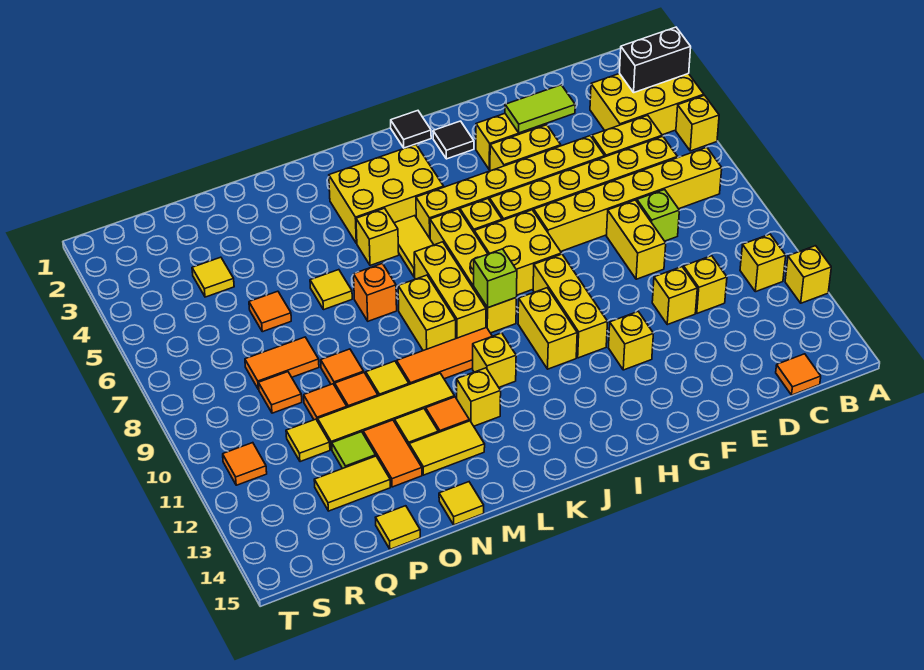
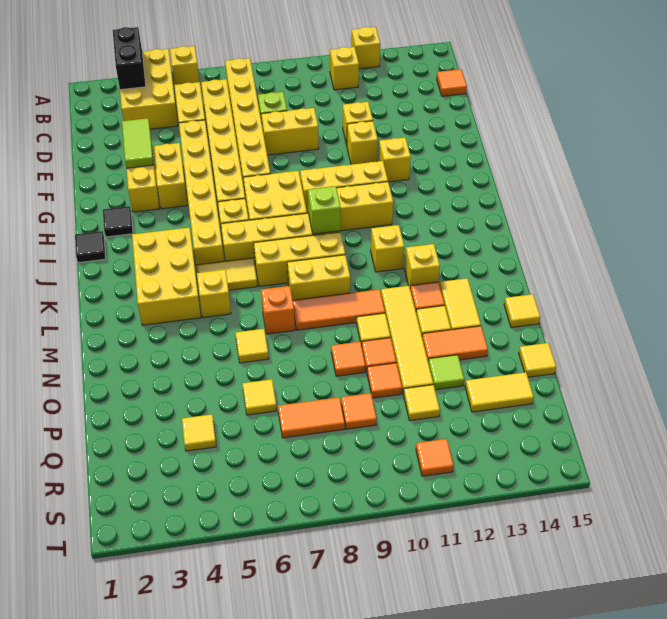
yellow brick D11 level 1 -> yellow brick F11 level 1
orange tile K10:M10 level 1 -> orange tile M8:M10 level 1
orange tile P6 level 1 -> yellow tile P6 level 1
orange tile P8:Q8 level 1 -> orange tile Q7:Q8 level 1
yellow tile P13:Q13 level 1 -> yellow tile Q13:Q14 level 1

